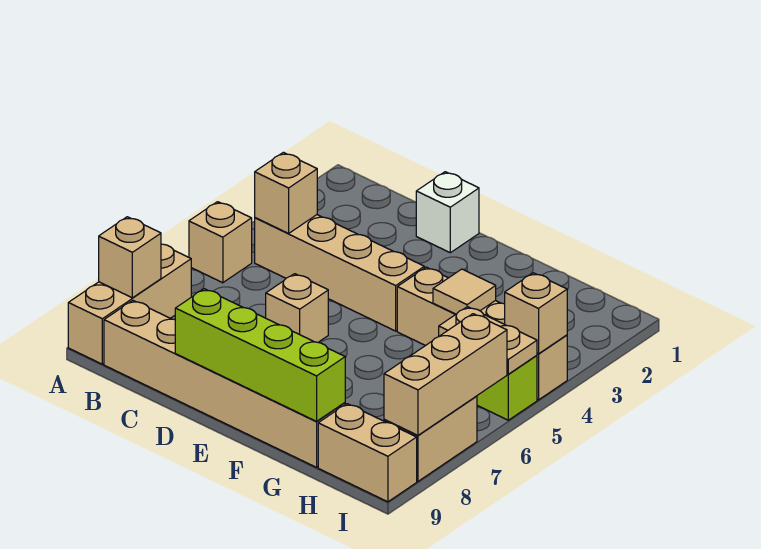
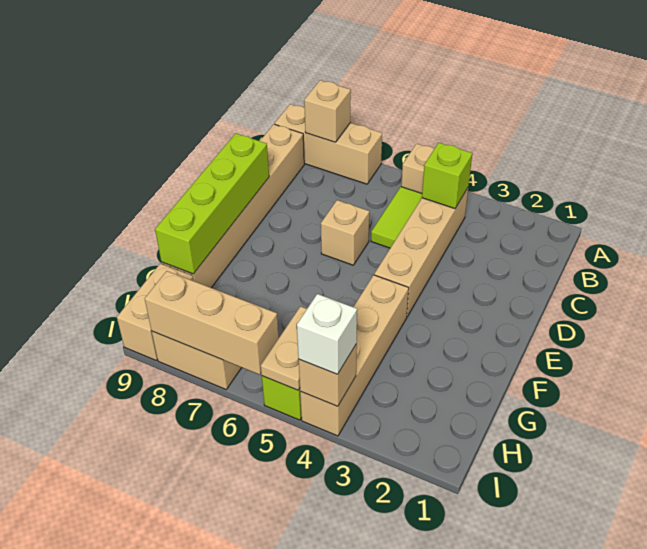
tan brick B4 level 2 -> lime brick B4 level 2
none -> lime tile B5:C5 level 1
white brick D1 level 1 -> white brick I4 level 3
tan tile G4 level 2 -> none

